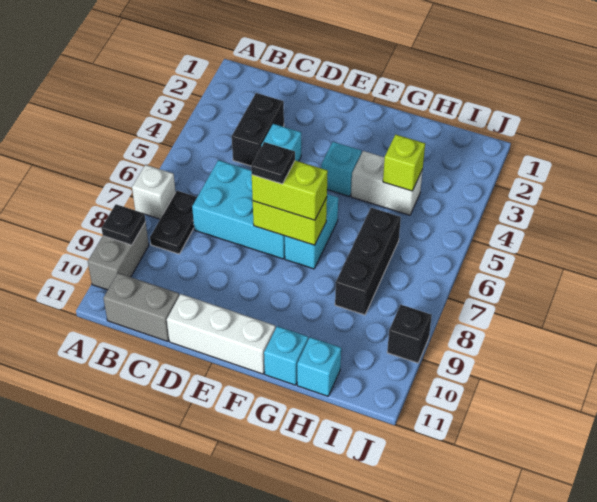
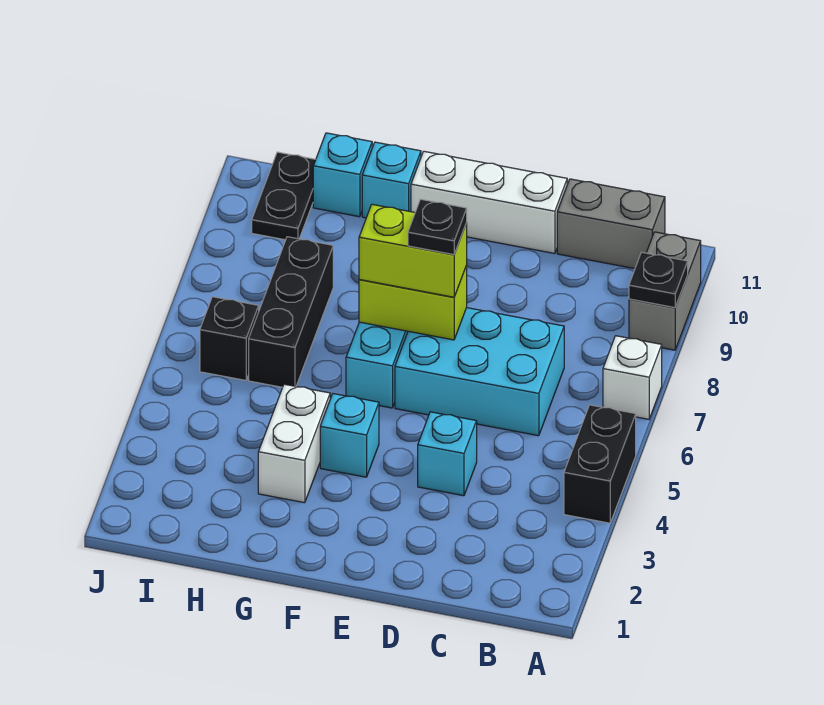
black plate B7:B8 level 1 -> black plate I10:I11 level 1
black brick C3:C4 level 1 -> black brick A4:A5 level 1
white brick G4:H4 level 1 -> white brick G3:G4 level 1
lime brick H4 level 2 -> none
black brick J9 level 1 -> black brick I6 level 1

